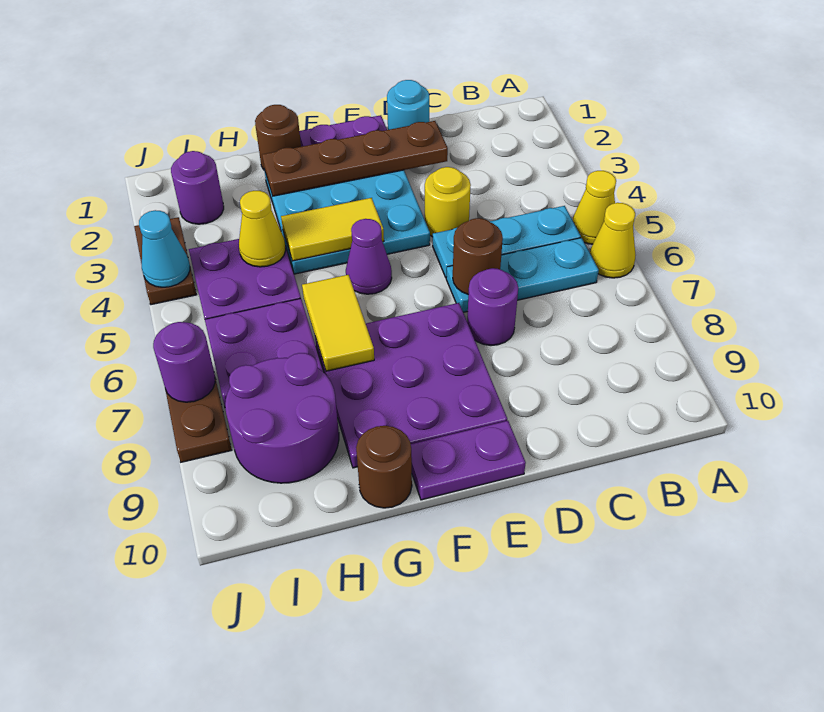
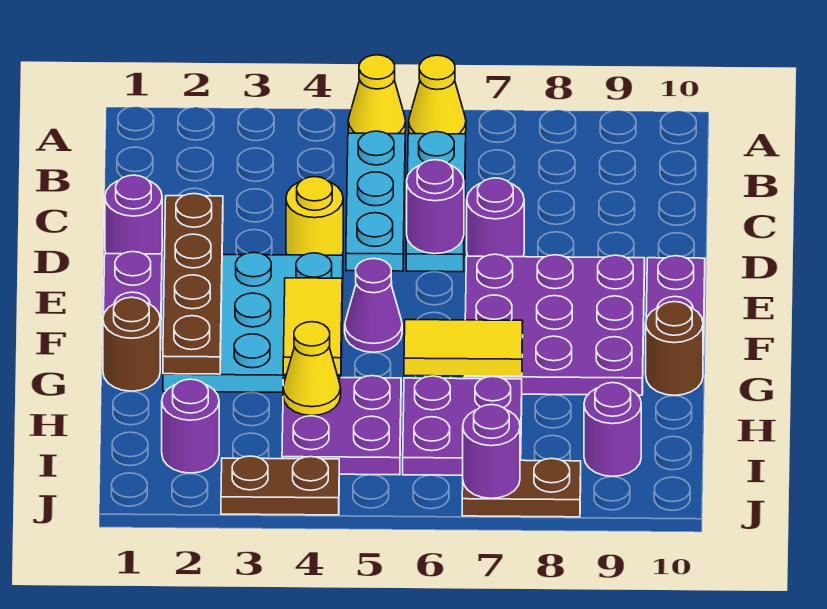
cyan round brick D1 level 1 -> purple round brick D1 level 1
brown round brick D6 level 2 -> purple round brick D6 level 2
purple round brick H8:I9 level 1 -> purple round brick I9 level 1
cyan cone J4 level 2 -> none

